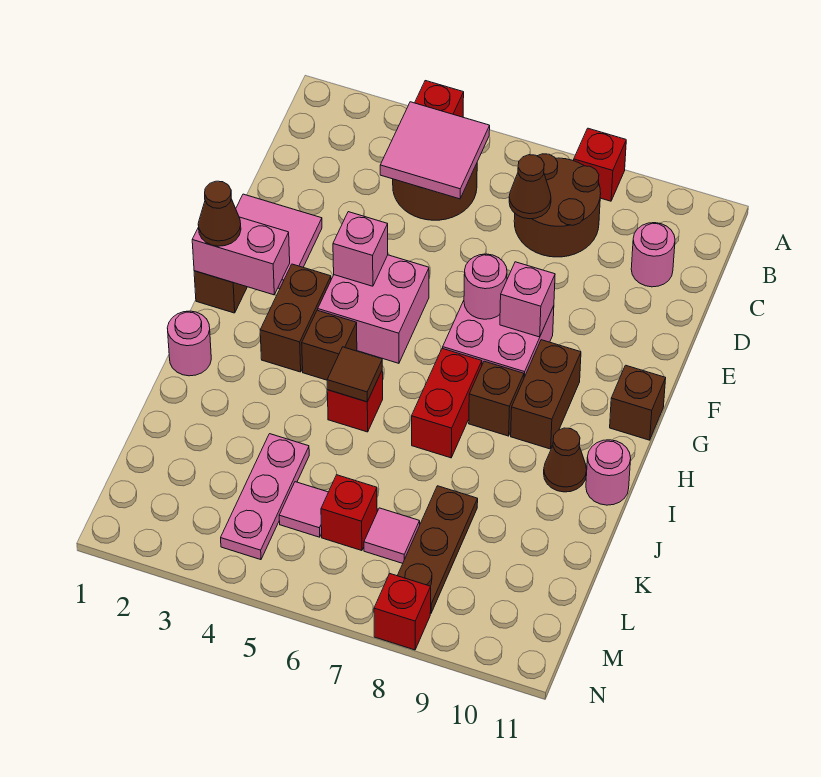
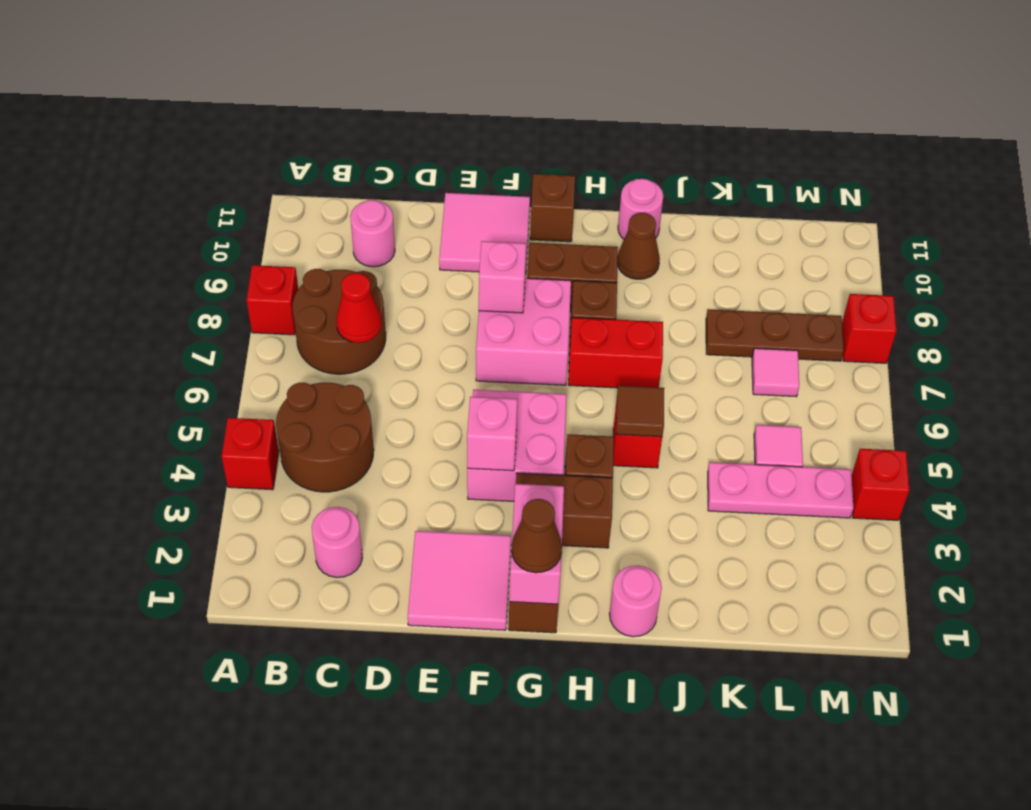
pink tile B4:C5 level 2 -> pink tile E10:F11 level 1
brown cone C7 level 2 -> red cone C7 level 2
pink round brick F7 level 2 -> pink round brick C2 level 1
red brick L6 level 1 -> red brick N4 level 1

